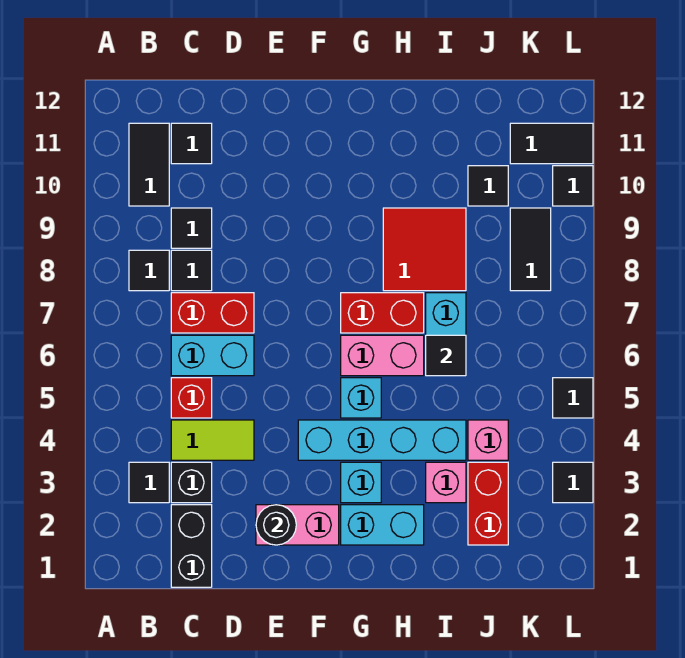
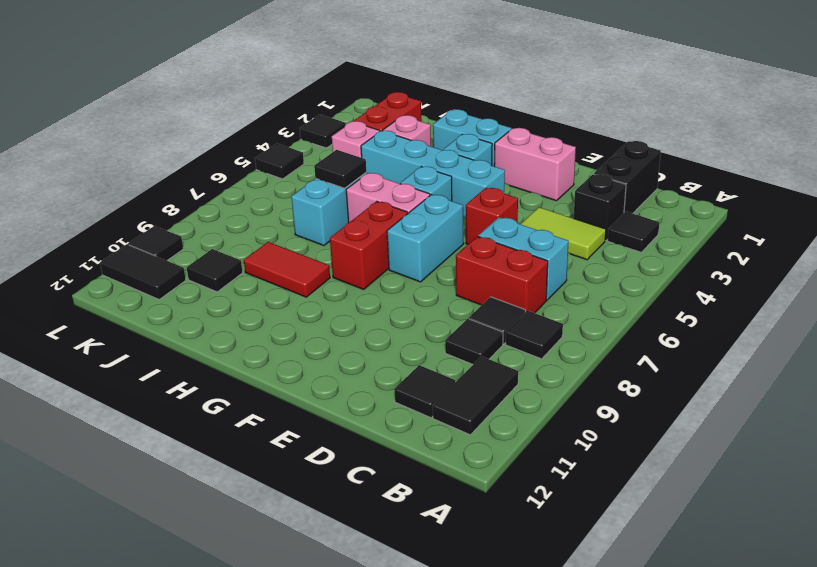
red brick C5 level 1 -> red brick E5 level 1
black round brick E2 level 2 -> none
none -> cyan brick F6:F7 level 1
red brick G7:H7 level 1 -> red brick G7:G8 level 1
red tile H8:I9 level 1 -> red tile H9:I9 level 1
black tile K8:K9 level 1 -> none

